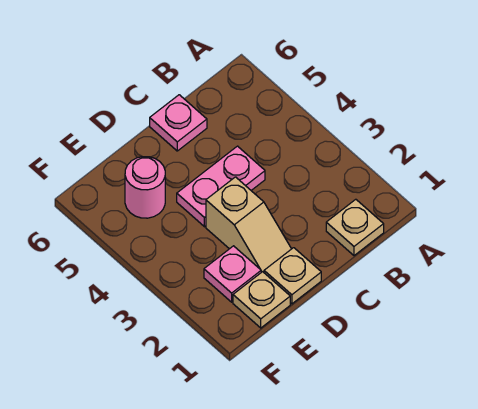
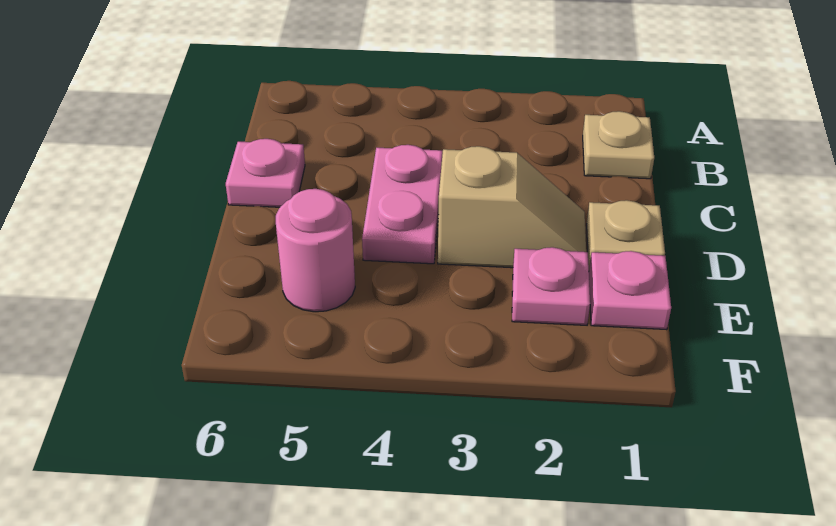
tan plate E1 level 1 -> pink plate E1 level 1

